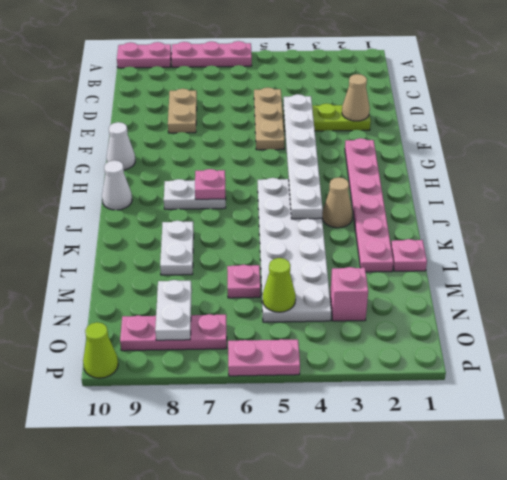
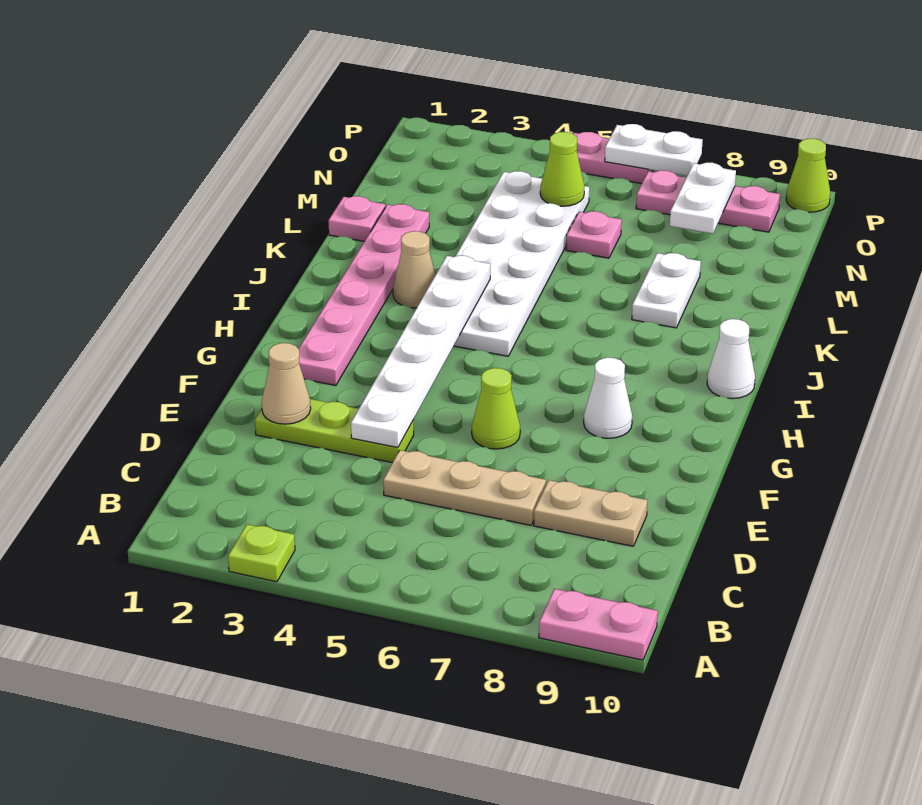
none -> lime plate A3 level 1
pink plate A6:A8 level 1 -> none
tan plate D5:F5 level 1 -> tan plate D5:D7 level 1
tan plate D8:E8 level 1 -> tan plate D8:D9 level 1
none -> lime cone F6 level 1
white cone G10 level 1 -> white cone G8 level 1
white plate I7:I8 level 1 -> white plate P6:P7 level 2
pink plate I7 level 2 -> none
pink brick N3 level 1 -> none

